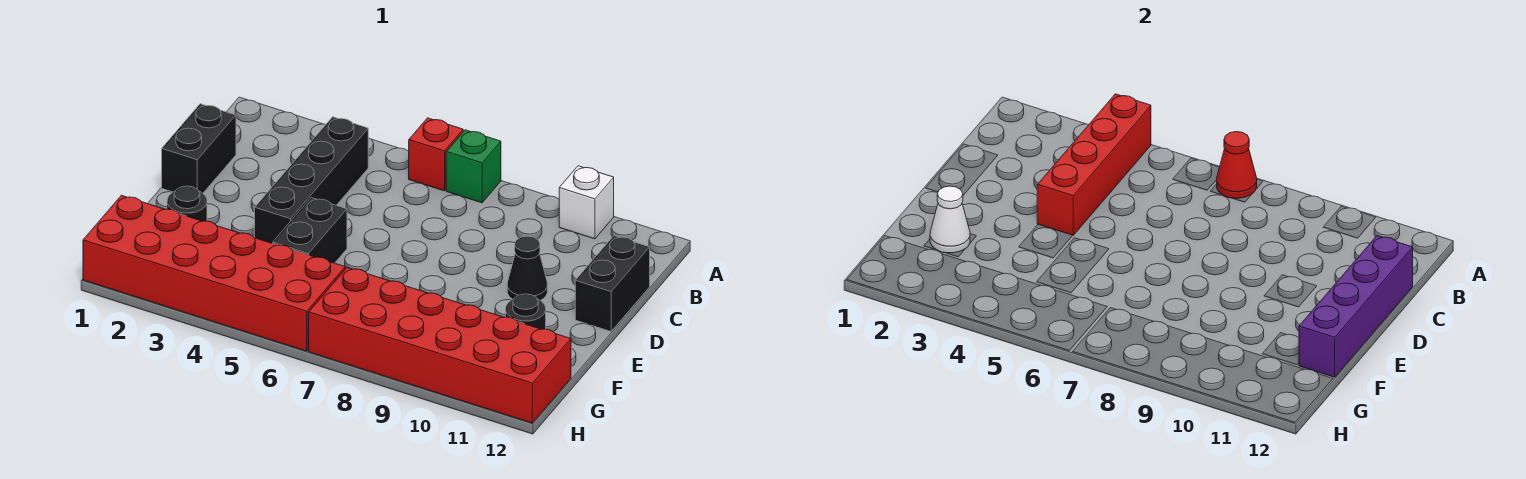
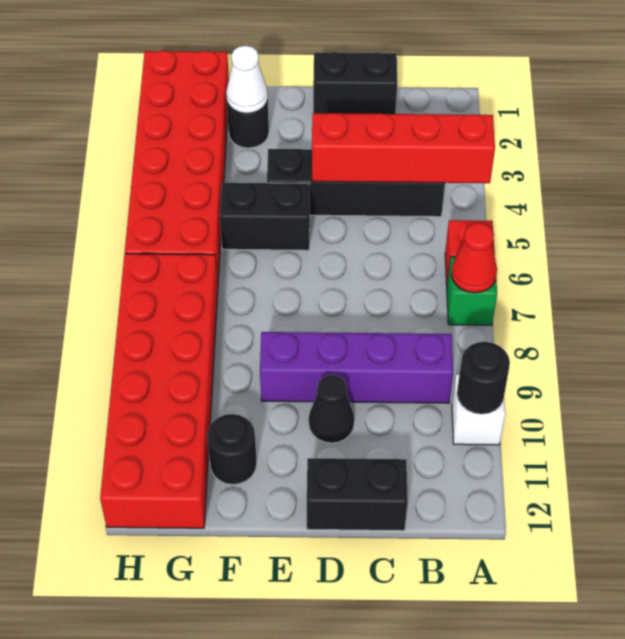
none -> black round brick A10 level 2
purple brick C12:F12 level 2 -> purple brick B9:E9 level 1

